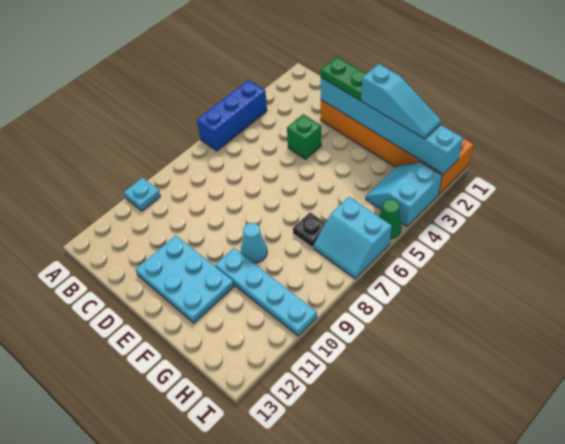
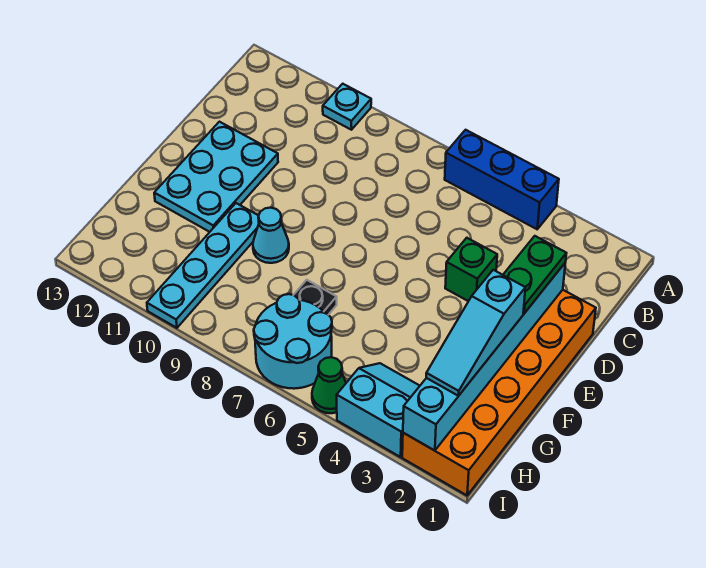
cyan slope H6:I7 level 1 top 6 -> cyan round brick H6:I7 level 1

